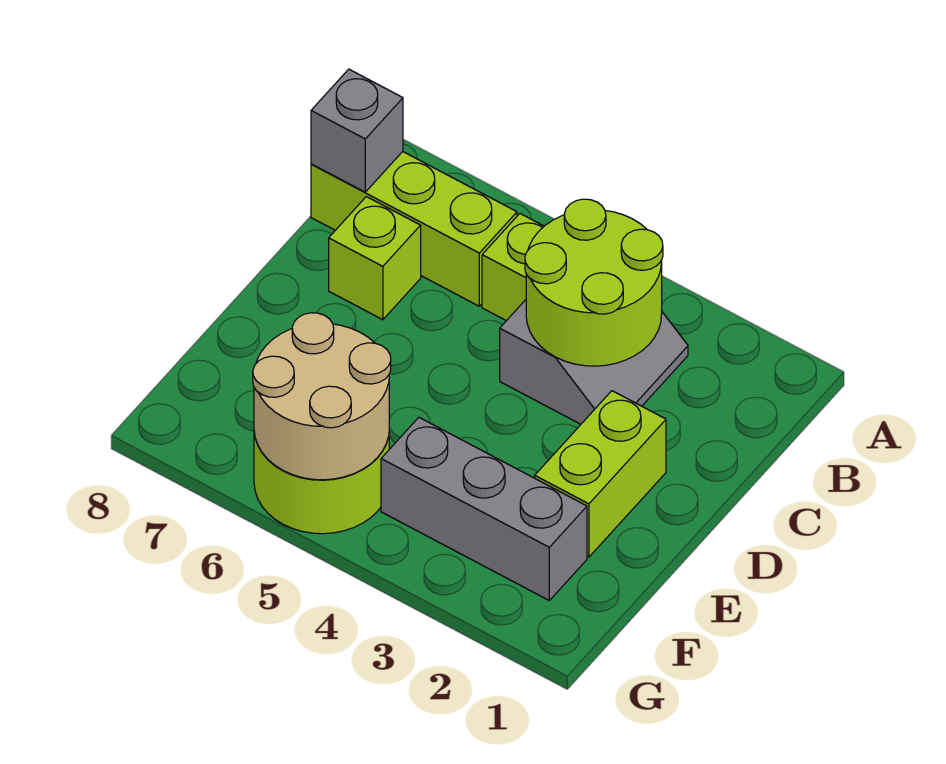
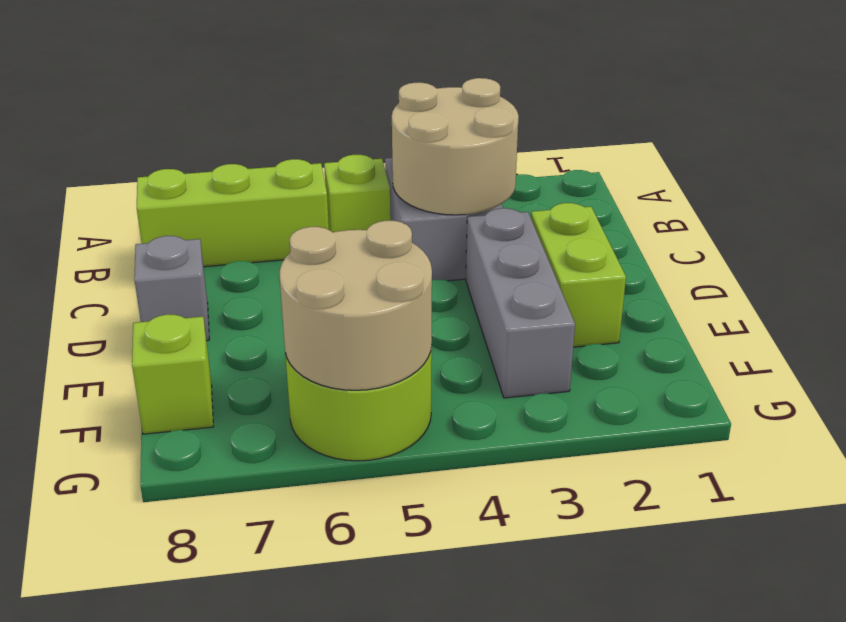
lime round brick B3:C4 level 2 -> tan round brick B3:C4 level 2
grey brick B8 level 2 -> grey brick D8 level 1
lime brick C7 level 1 -> lime brick F8 level 1
grey brick F2:F4 level 1 -> grey brick D3:F3 level 1

